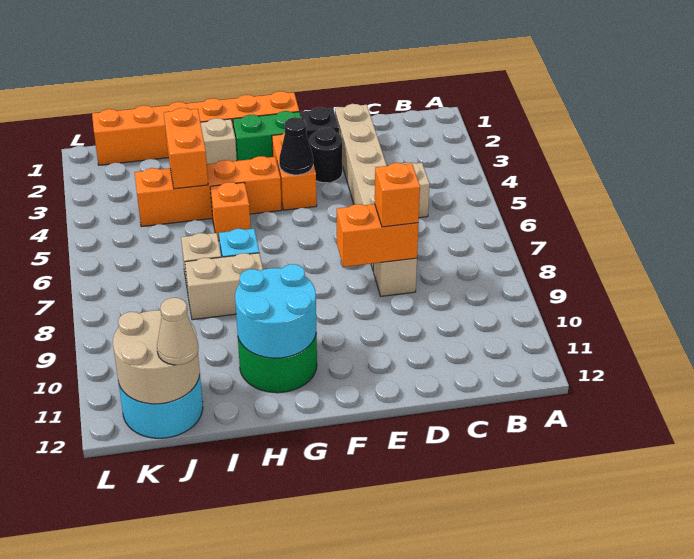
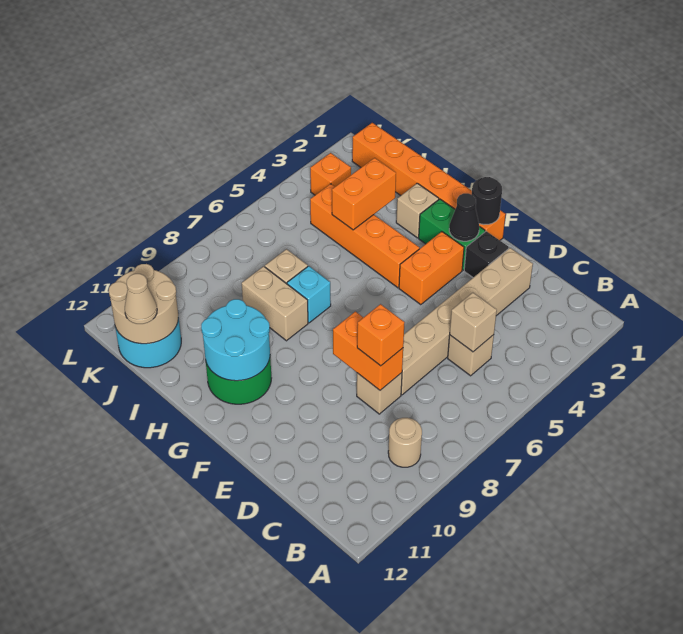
none -> tan round brick B9 level 1
none -> tan brick C5 level 2
black round brick E3 level 1 -> black round brick F1 level 2
black cone F4 level 2 -> black cone F2 level 2
orange brick H5 level 1 -> orange brick K3 level 1

